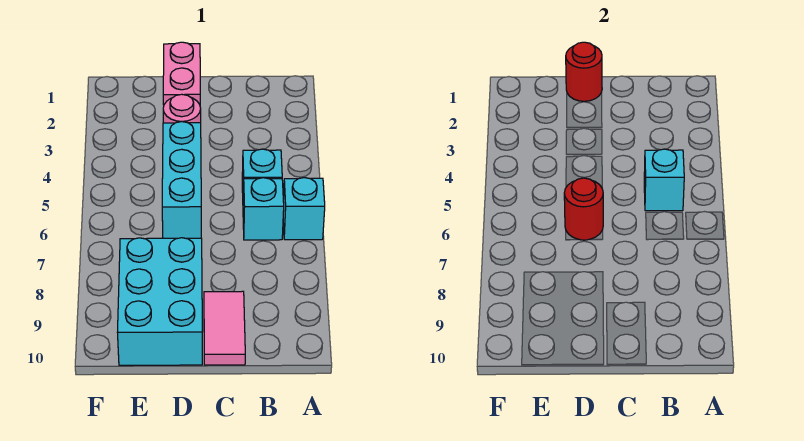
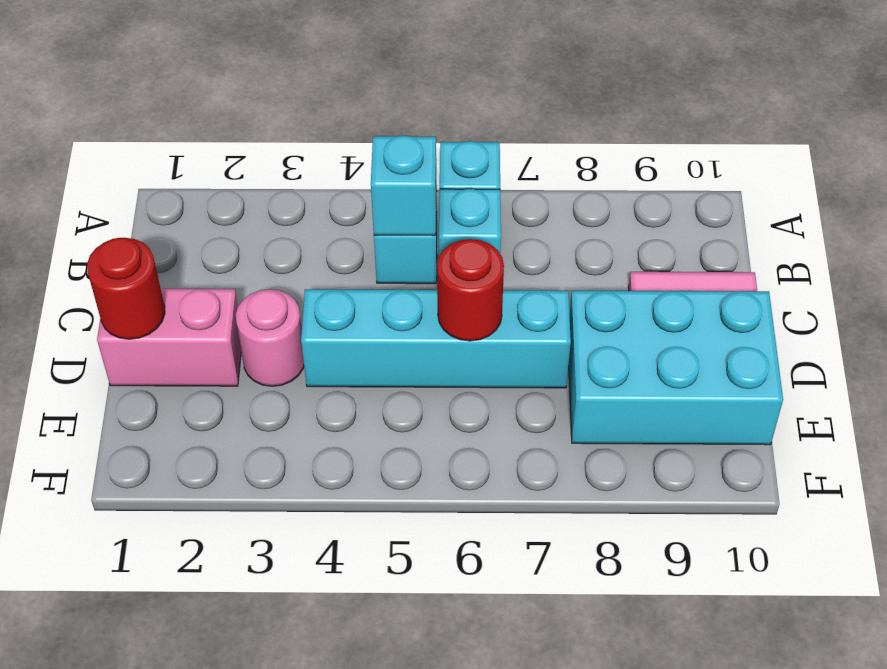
cyan brick D4:D6 level 1 -> cyan brick D4:D7 level 1

